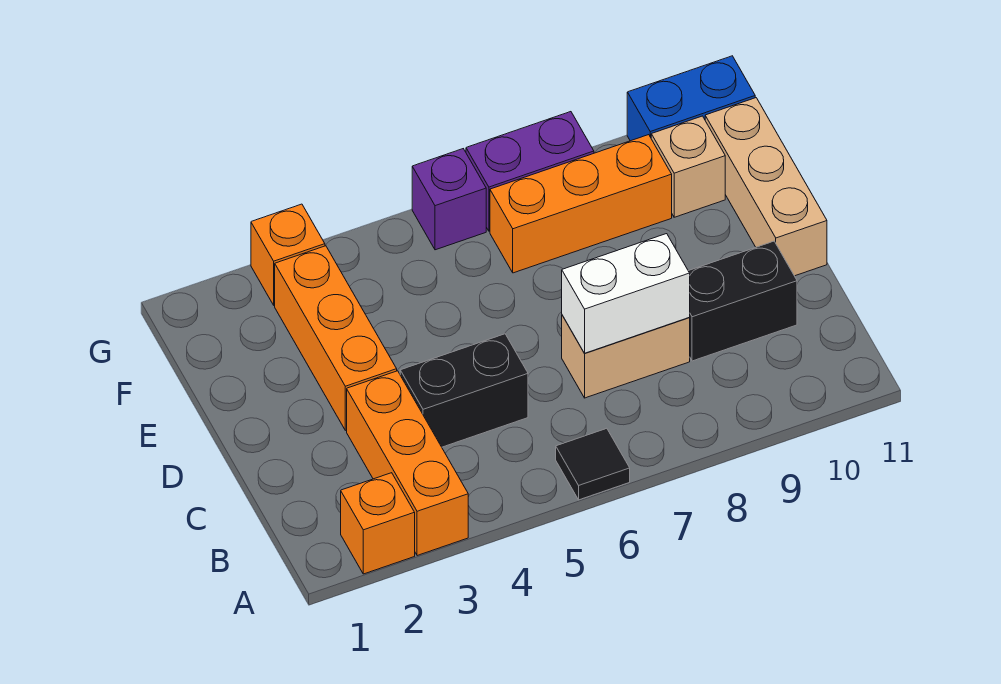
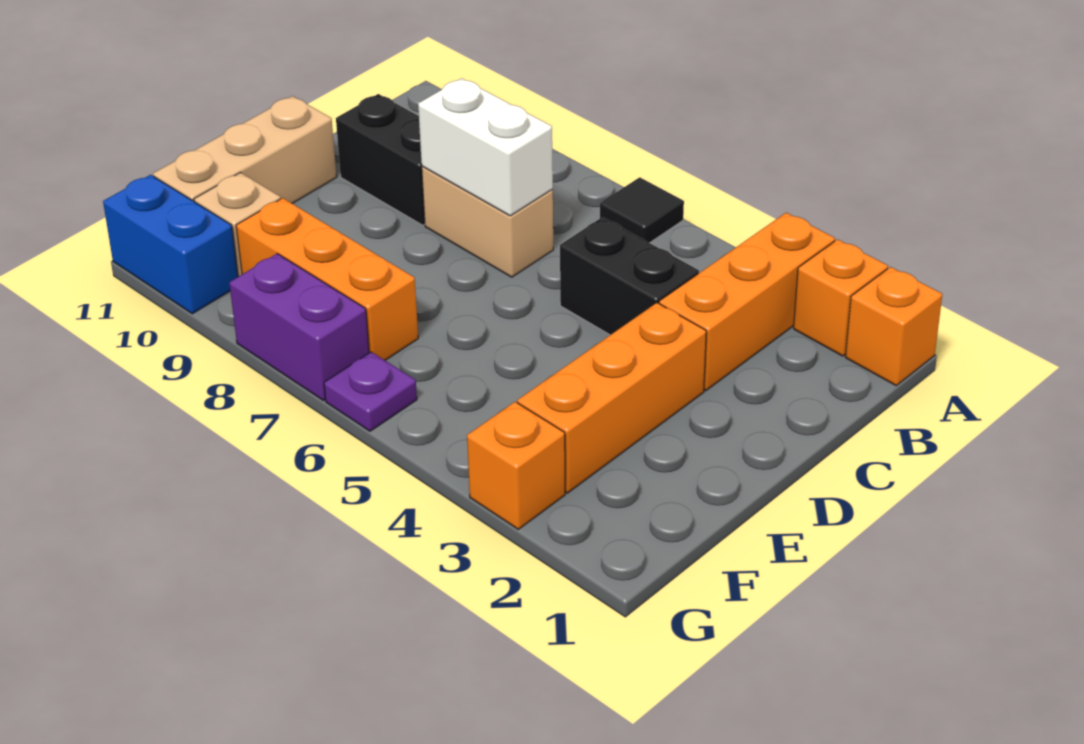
none -> orange brick A1 level 1
purple brick G6 level 1 -> purple plate G6 level 1

